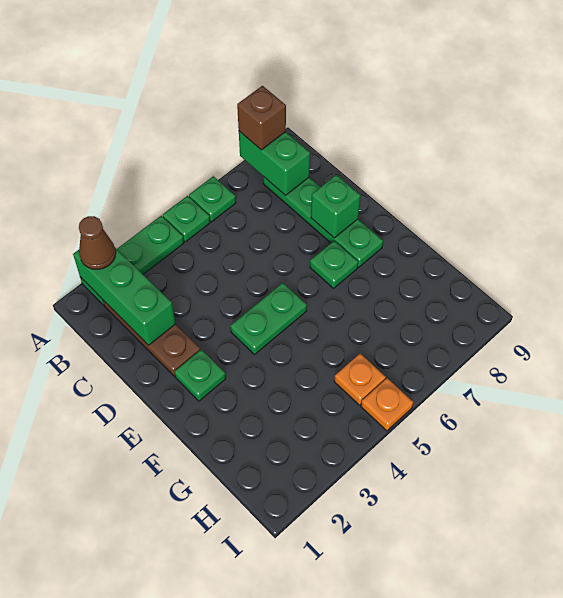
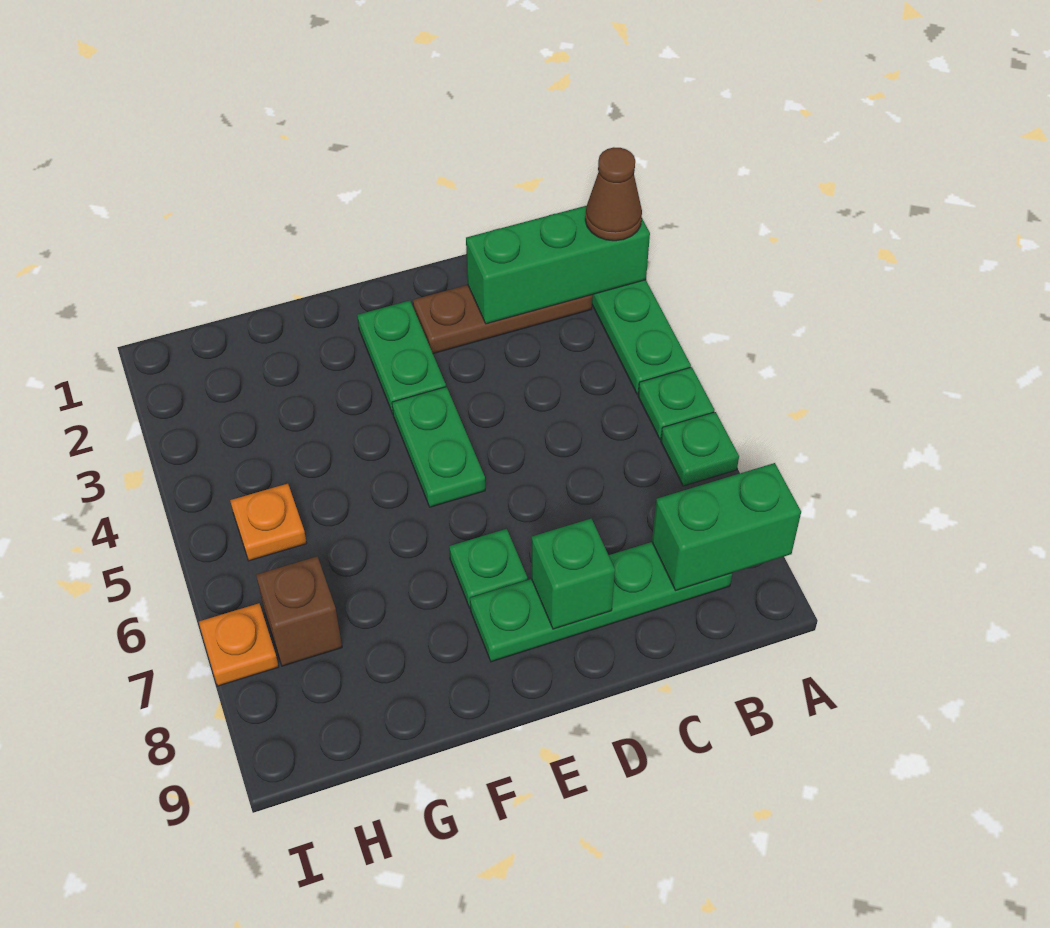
brown brick A8 level 3 -> brown brick H7 level 1
green plate E2 level 1 -> green plate E2:E3 level 1
orange plate I5 level 1 -> orange plate I7 level 1

